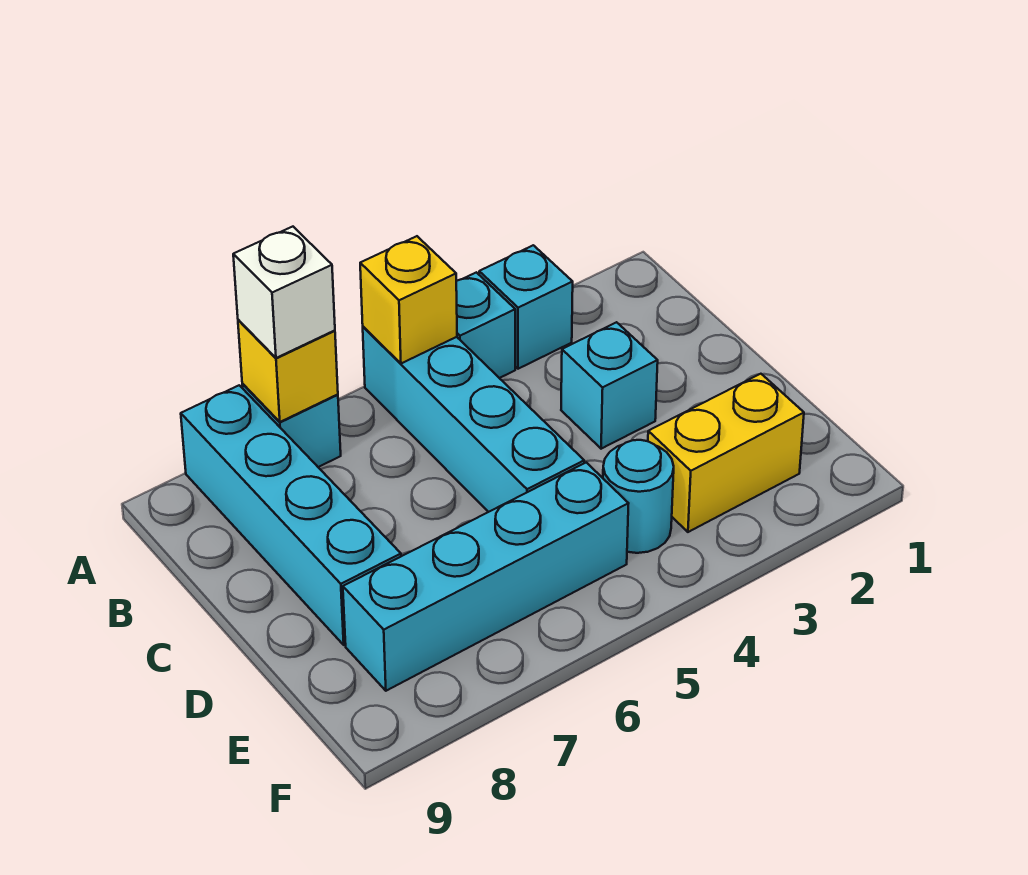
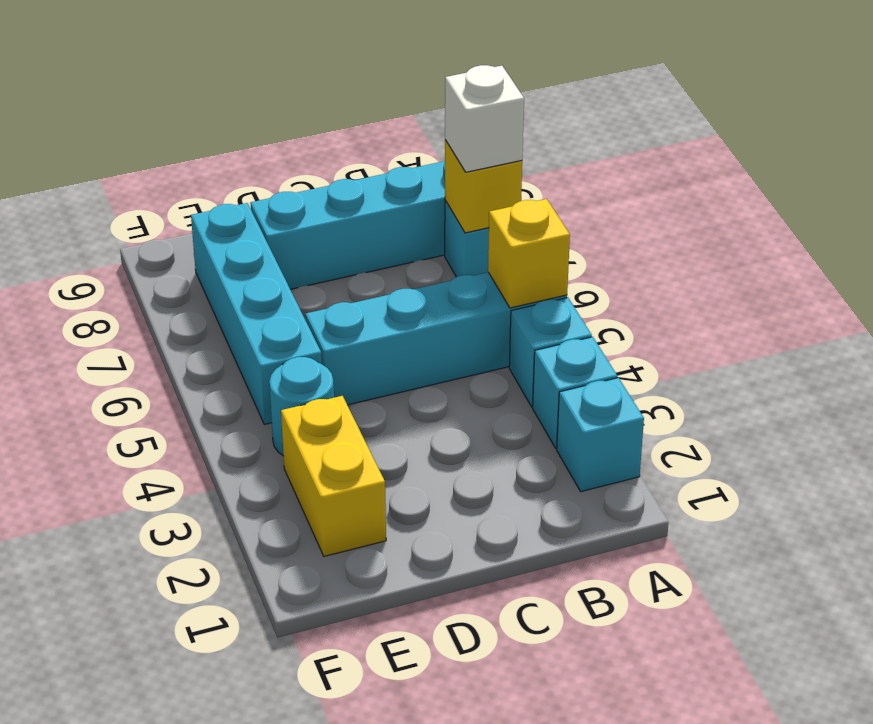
cyan brick C3 level 1 -> cyan brick A2 level 1

